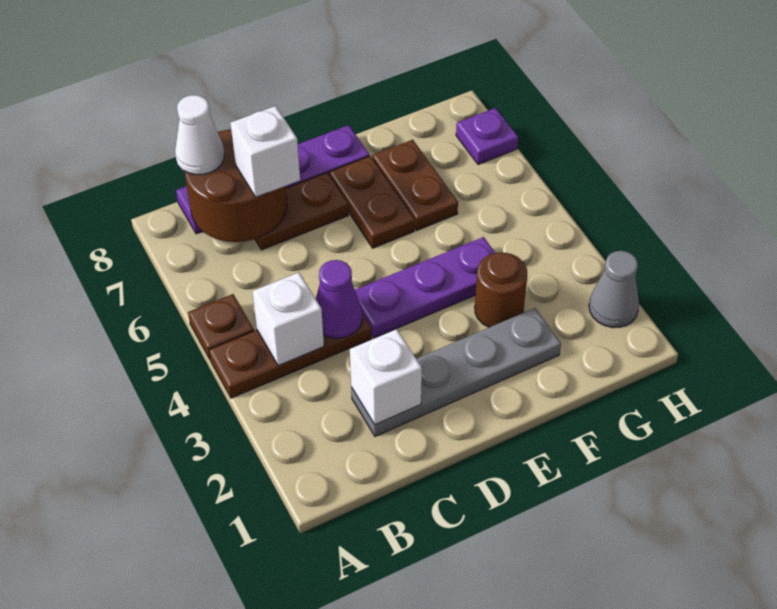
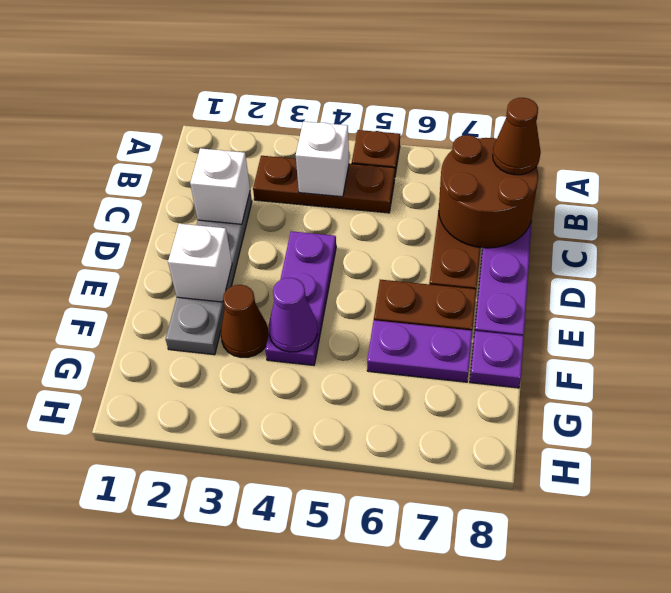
brown plate A4:C4 level 1 -> brown plate B3:B5 level 1
white cone B8 level 3 -> brown cone B8 level 3
purple cone C4 level 2 -> purple cone F4 level 2
white brick C7 level 3 -> white brick E2 level 2
brown round brick F3 level 1 -> brown cone F3 level 1
brown plate F6:F7 level 1 -> purple plate F6:F7 level 1
grey cone H2 level 1 -> none
purple plate H7 level 1 -> purple plate F8 level 1

